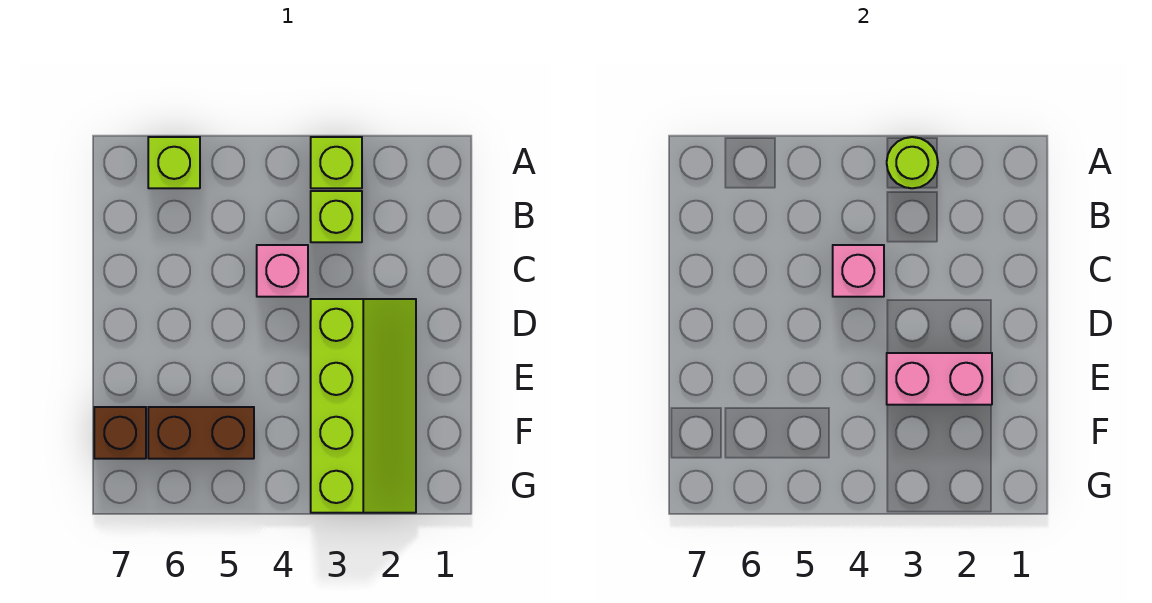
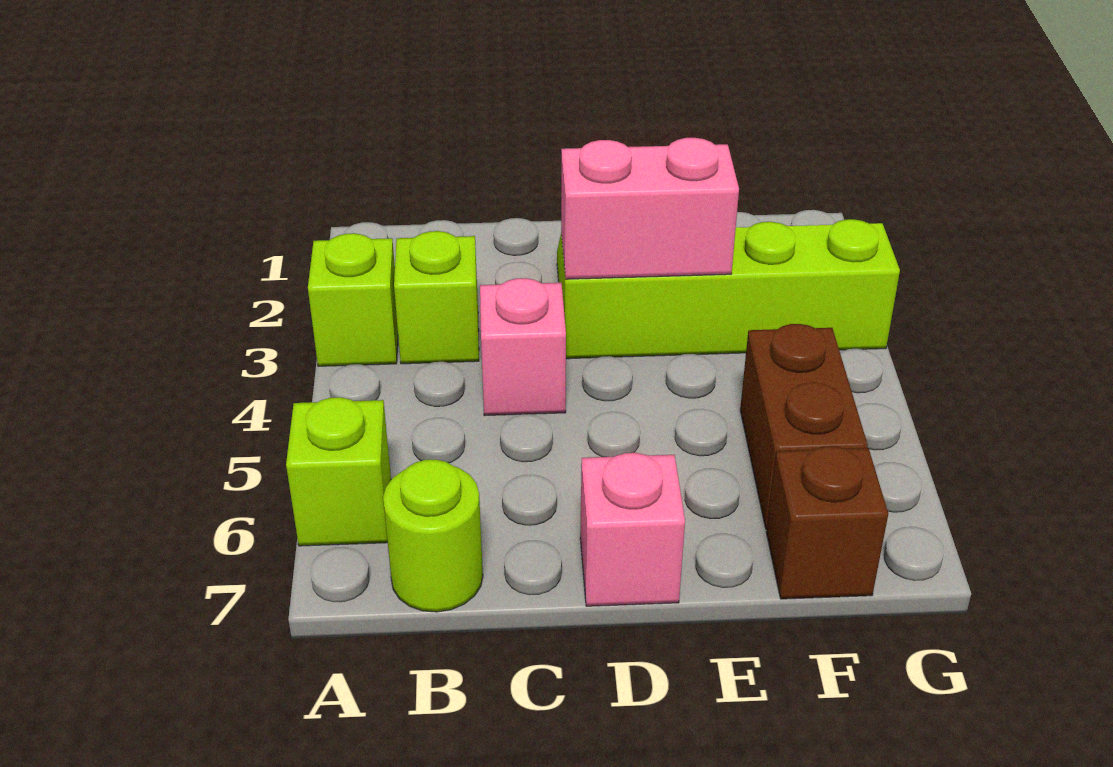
lime round brick A3 level 2 -> lime round brick B7 level 1
pink brick C4 level 2 -> pink brick D7 level 1
pink brick E2:E3 level 2 -> pink brick D3:E3 level 2

